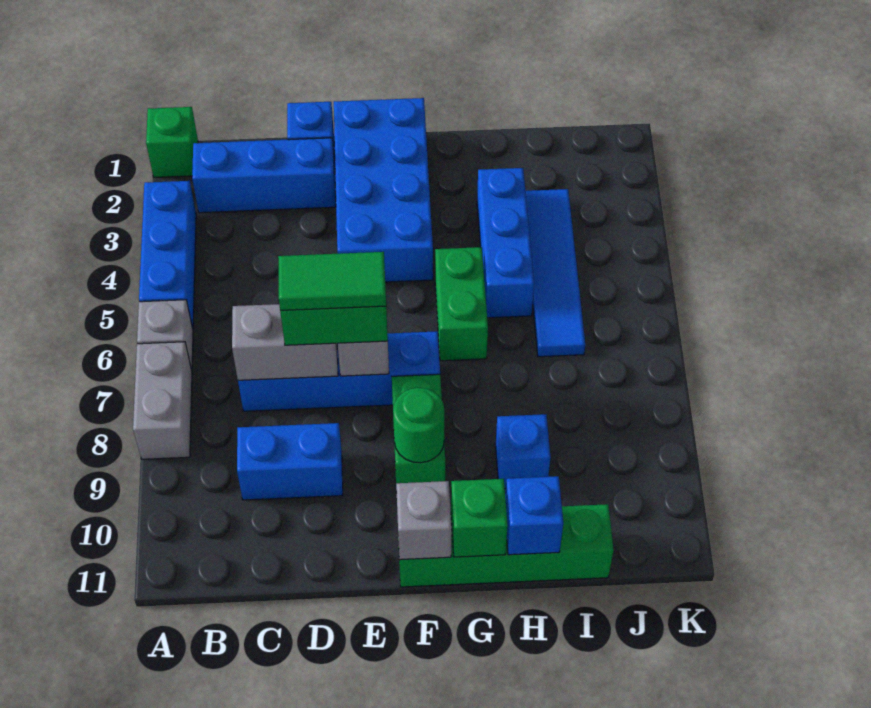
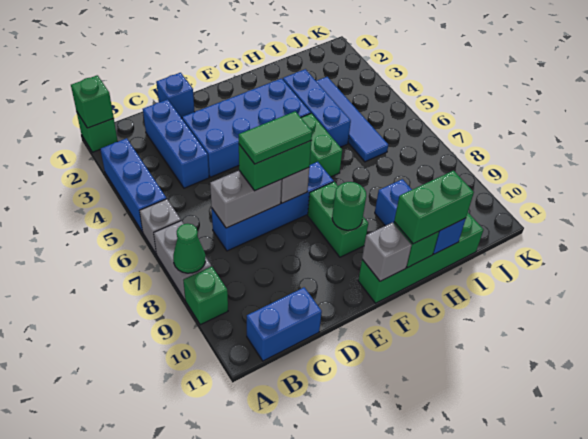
none -> green brick A1 level 2
none -> green cone A8 level 2
none -> green brick A9 level 1
blue brick B2:D2 level 1 -> blue brick C2:C4 level 1
blue brick C9:D9 level 1 -> blue brick B11:C11 level 1
blue brick E1:F4 level 1 -> blue brick D3:G4 level 1
none -> green brick G11:H11 level 3

